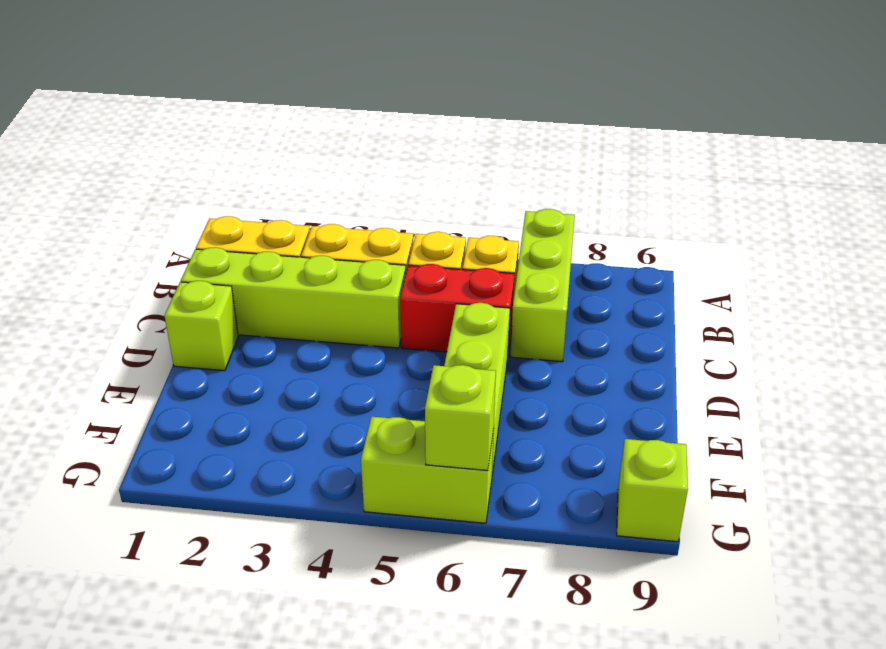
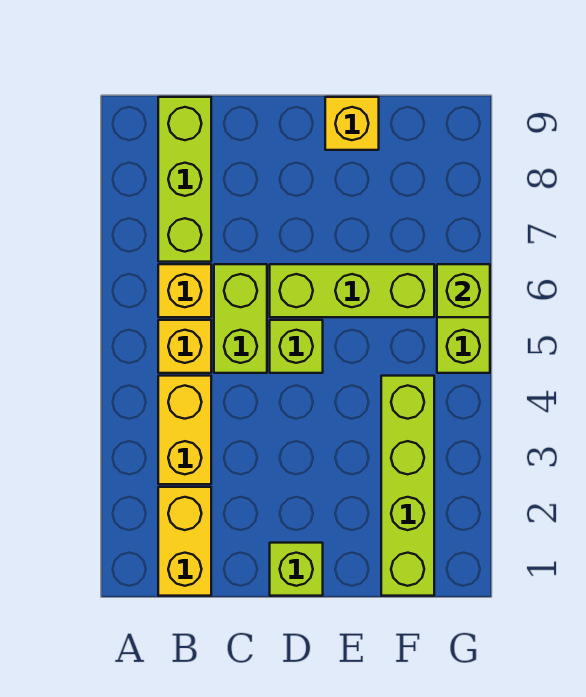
lime brick A7:C7 level 1 -> lime brick B7:B9 level 1
lime brick C1:C4 level 1 -> lime brick F1:F4 level 1
red brick C5:C6 level 1 -> lime brick C5:C6 level 1
none -> yellow brick E9 level 1
lime brick G9 level 1 -> lime brick D5 level 1

